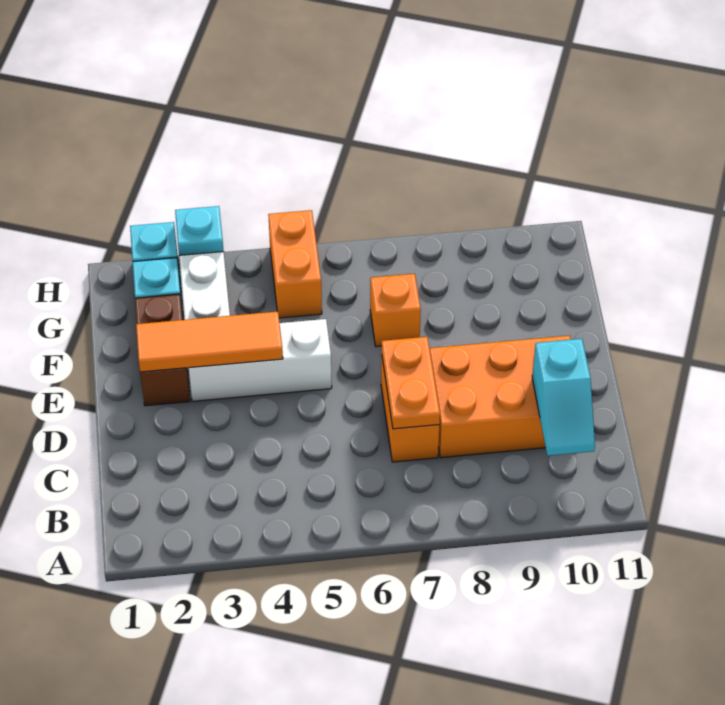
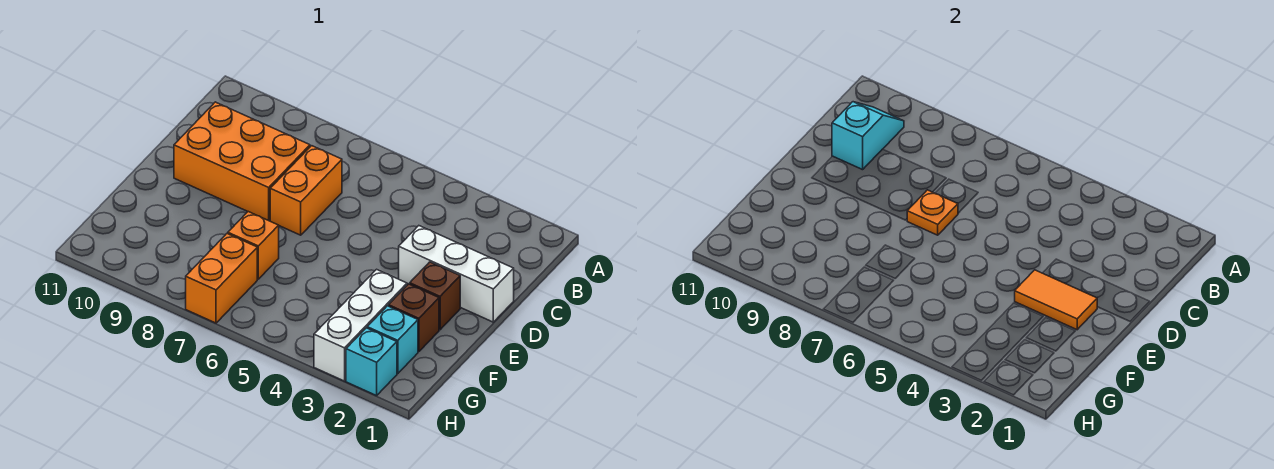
orange plate C7:D7 level 2 -> orange plate D7 level 2
orange tile E2:E4 level 2 -> orange tile E2:E3 level 2
white brick E3:E5 level 1 -> white brick D1:D3 level 1
orange brick G5:H5 level 1 -> orange brick G7:H7 level 1
cyan plate H3 level 2 -> none

